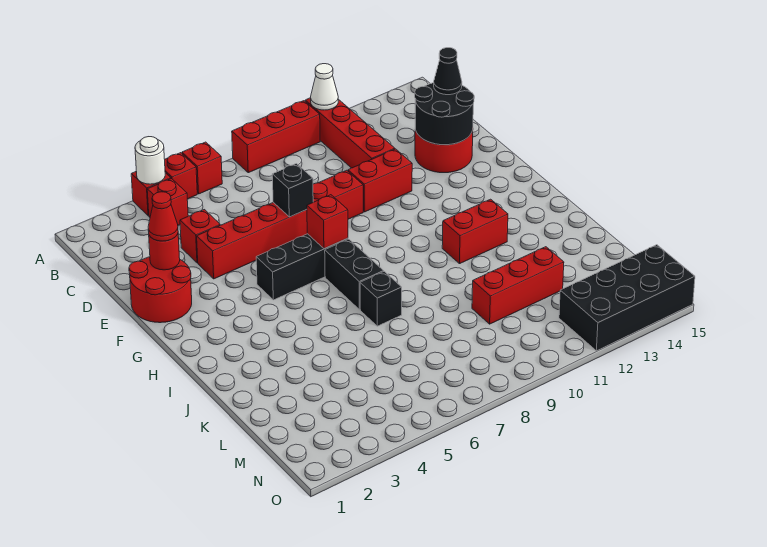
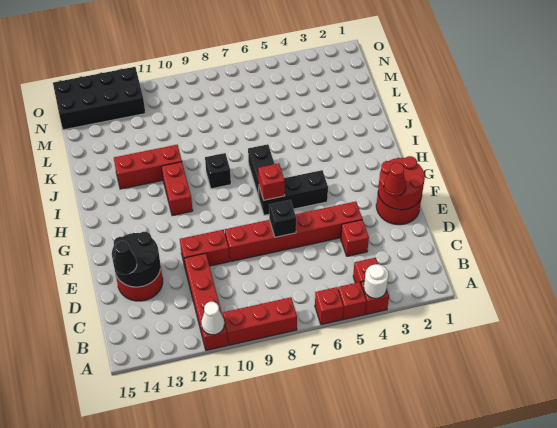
red round brick E2 level 2 -> red round brick E1:F2 level 2
red brick I11:I12 level 1 -> red brick H11:I11 level 1
black brick J7 level 1 -> black brick I9 level 1
red brick L10:L12 level 1 -> red brick J11:J13 level 1

